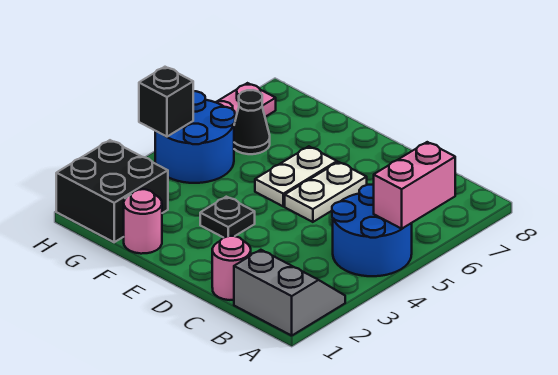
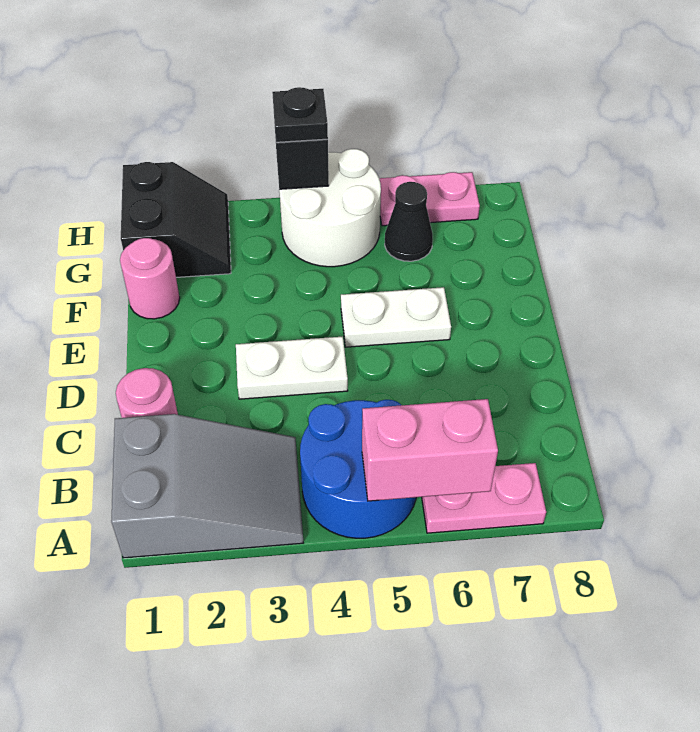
grey slope A1:B2 level 1 top 1 -> grey slope A1:B3 level 1 top 1
none -> pink plate A6:A7 level 1
white plate D5:D6 level 1 -> white plate D3:D4 level 1
black plate E3 level 1 -> black plate H4 level 3
black brick G1:H2 level 1 -> black slope G1:H2 level 1 top 1
blue round brick G4:H5 level 1 -> white round brick G4:H5 level 1

